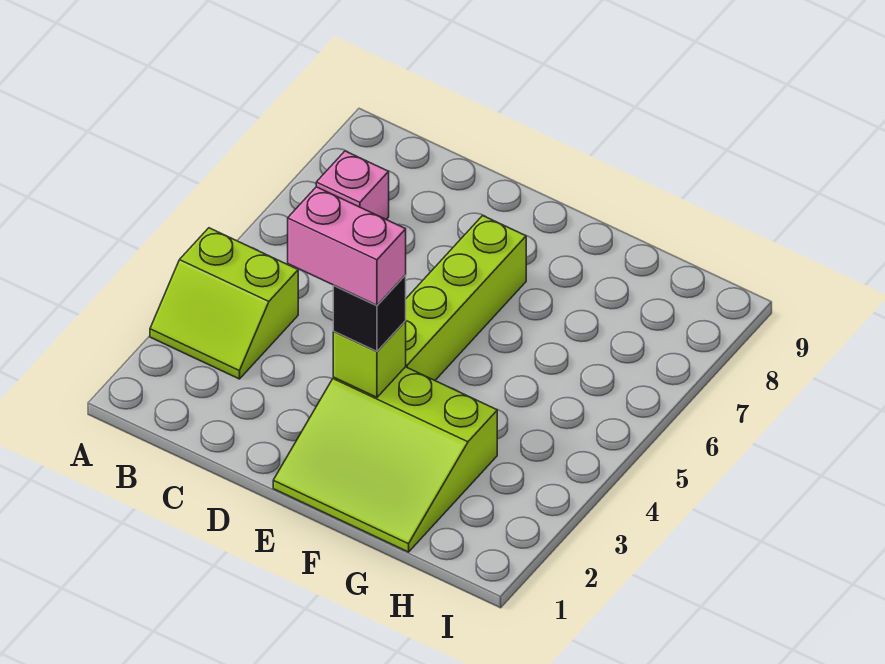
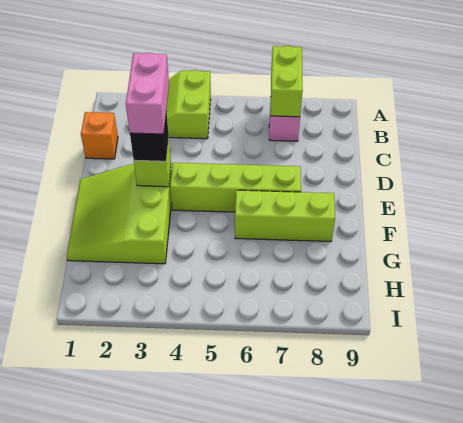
none -> lime brick A7:B7 level 2
none -> orange brick C1 level 1
none -> lime brick F6:F8 level 1

